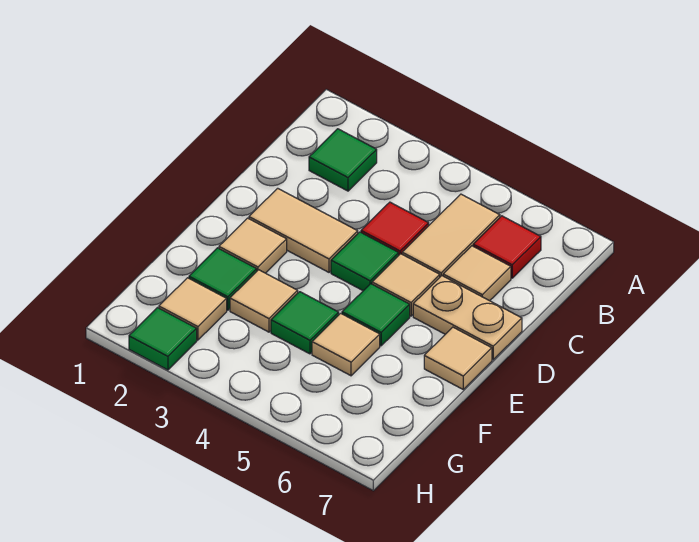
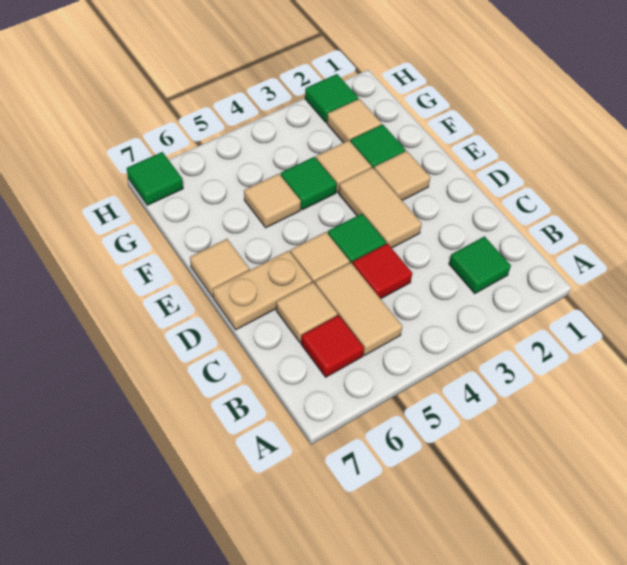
tan tile D2:D3 level 1 -> tan tile D3:E3 level 1
green tile E5 level 1 -> green tile H7 level 1

